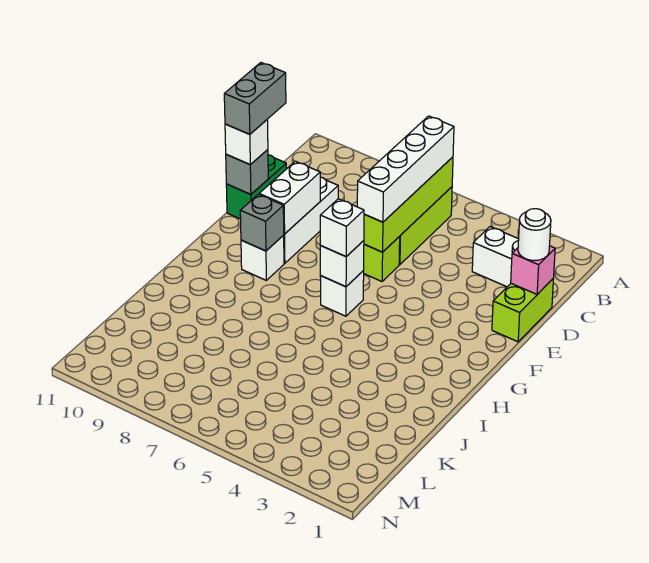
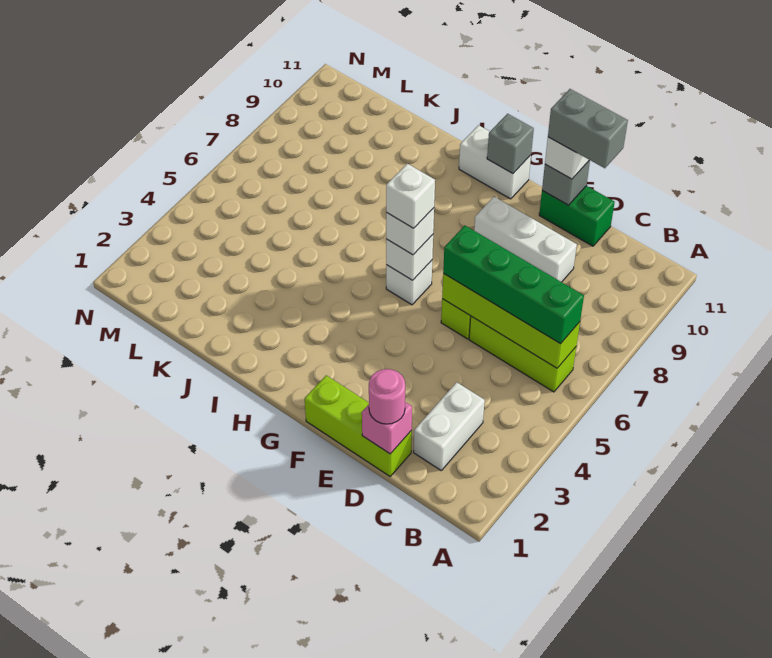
white brick B6:E6 level 3 -> green brick B6:E6 level 3
lime brick D1:E1 level 1 -> lime brick D1:F1 level 1
white round brick D1 level 3 -> pink round brick D1 level 3
white brick E9:F9 level 2 -> white brick G11:H11 level 1
white brick G9 level 1 -> white brick G6 level 4
grey brick G9 level 2 -> grey brick G11 level 2

